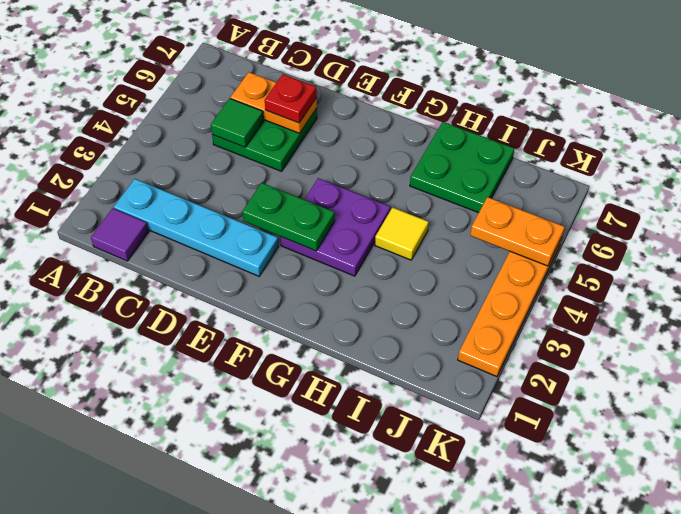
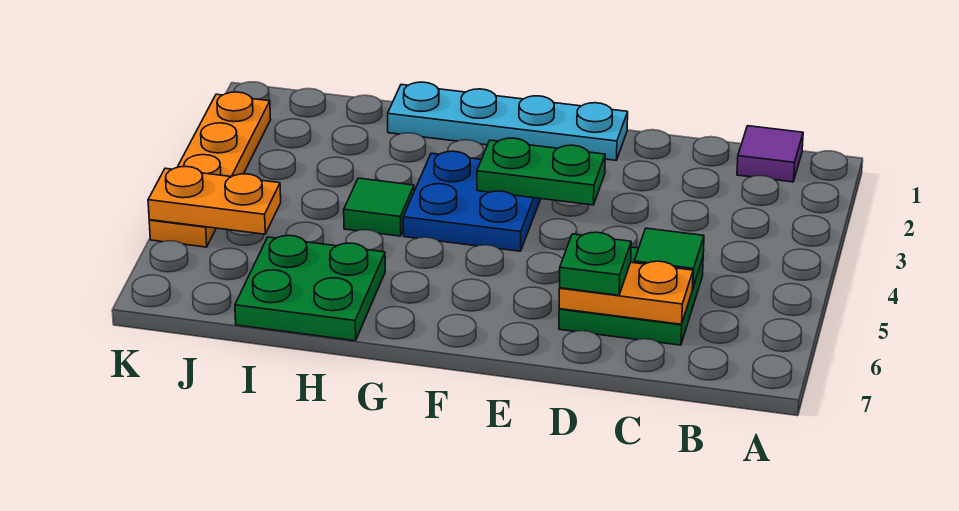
cyan plate B2:E2 level 1 -> cyan plate E1:H1 level 1
red plate D6 level 3 -> green plate D6 level 3
purple plate F3:G4 level 1 -> blue plate F3:G4 level 1
yellow tile H4 level 1 -> green tile H4 level 1

